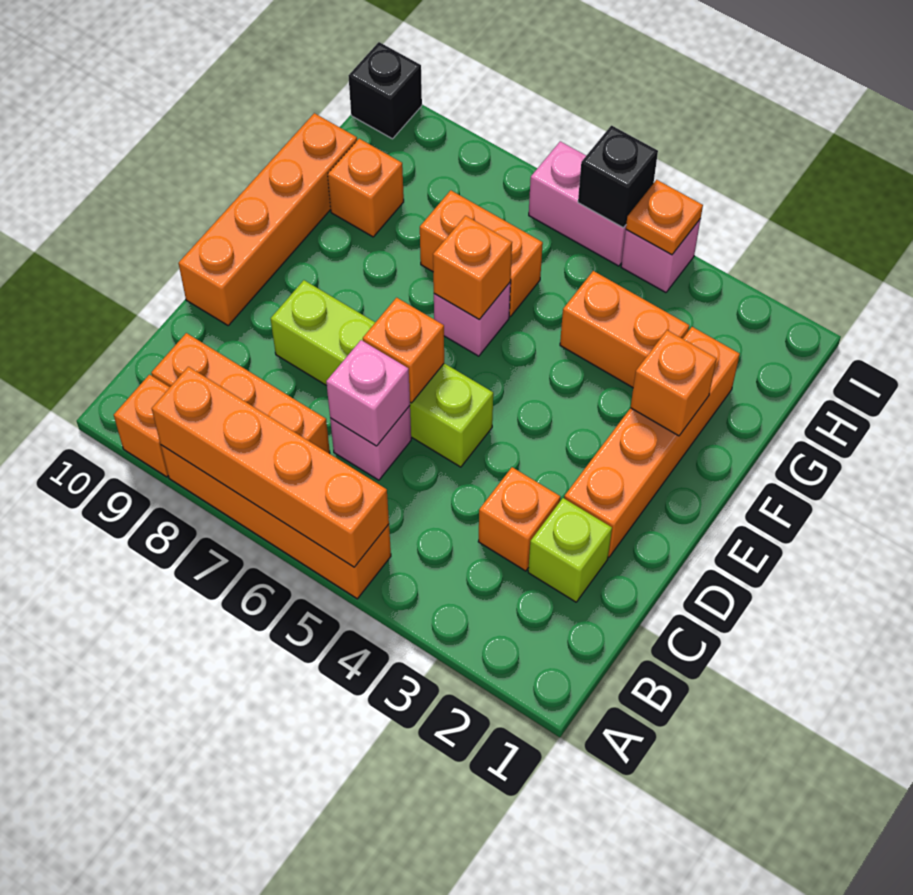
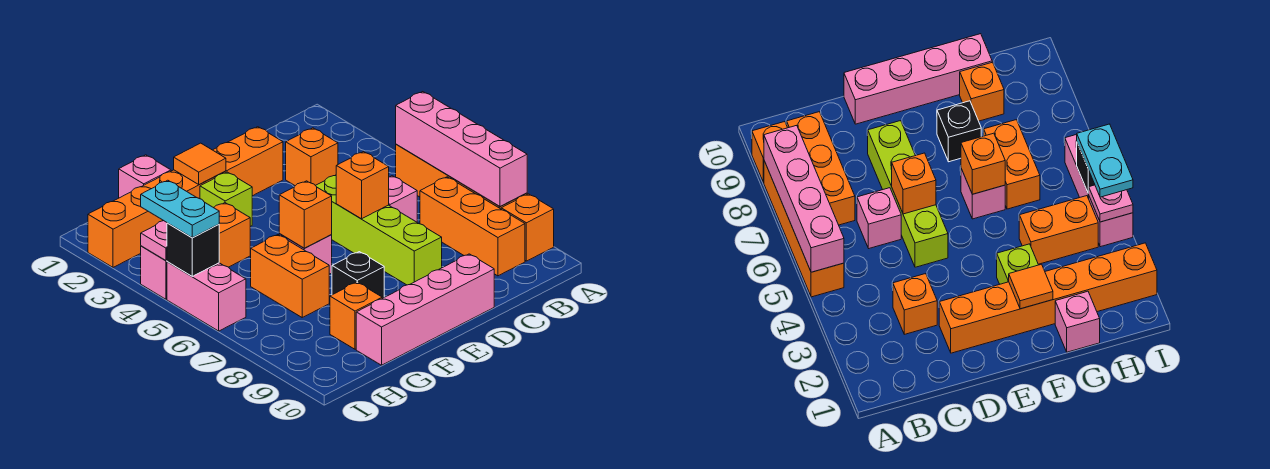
orange brick A5:A8 level 2 -> pink brick A5:A8 level 2
lime brick C2 level 1 -> lime brick F3 level 1
pink brick C6 level 2 -> pink brick G1 level 1
orange brick D2:G2 level 1 -> orange brick D2:I2 level 1
orange brick D10:G10 level 1 -> pink brick D10:G10 level 1
orange brick F2 level 2 -> orange tile F2 level 2
orange brick G3:G4 level 1 -> orange brick G4:H4 level 1
orange plate I4 level 2 -> pink plate I4 level 2
none -> cyan plate I4:I5 level 3
black brick I10 level 1 -> black brick F8 level 1

